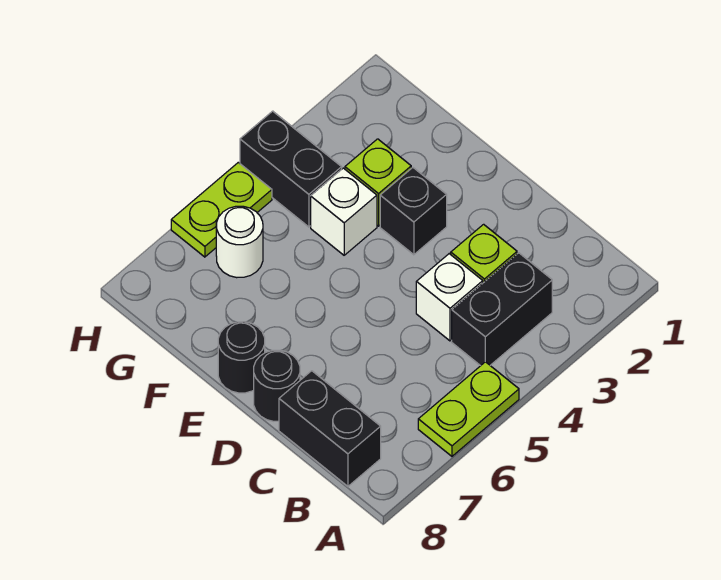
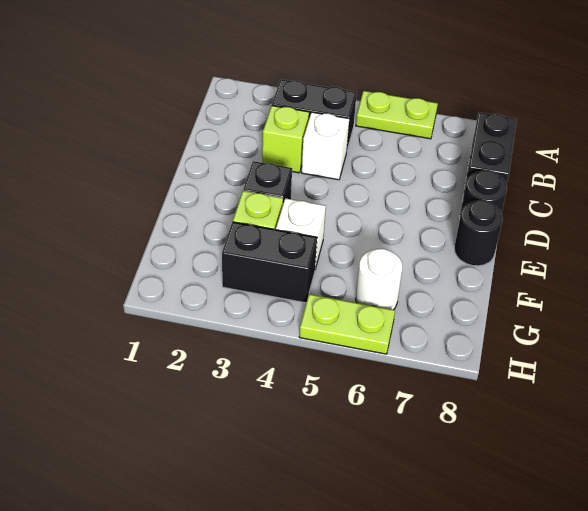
black brick G4:H4 level 1 -> black brick G3:G4 level 1

